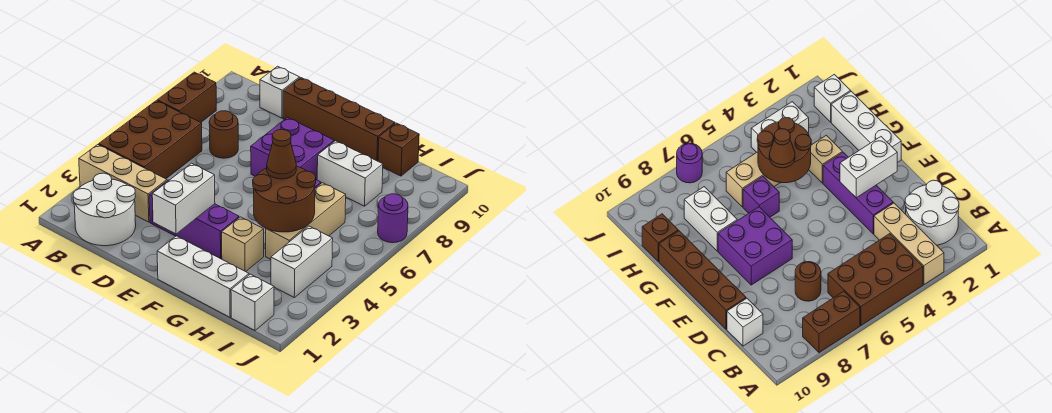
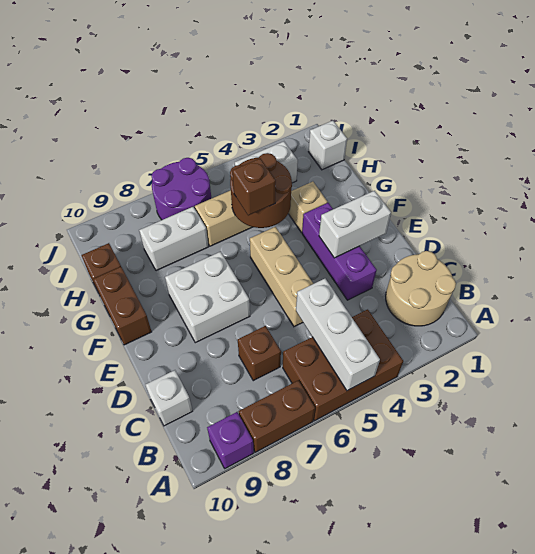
tan brick A3:C3 level 1 -> tan brick D5:F5 level 1
white round brick B1:C2 level 1 -> tan round brick B1:C2 level 1
brown round brick C7 level 1 -> brown brick C7 level 1
brown brick D10:G10 level 1 -> brown brick F10:G10 level 1
purple brick E7:F8 level 1 -> white brick E7:F8 level 1
white brick F1:H1 level 1 -> white brick A5:C5 level 2
brown cone G5 level 3 -> brown brick G5 level 3
purple brick G6 level 1 -> purple brick A9 level 1
white brick G8:H8 level 1 -> white brick H7:H8 level 1
purple round brick J7 level 1 -> purple round brick I6:J7 level 1

